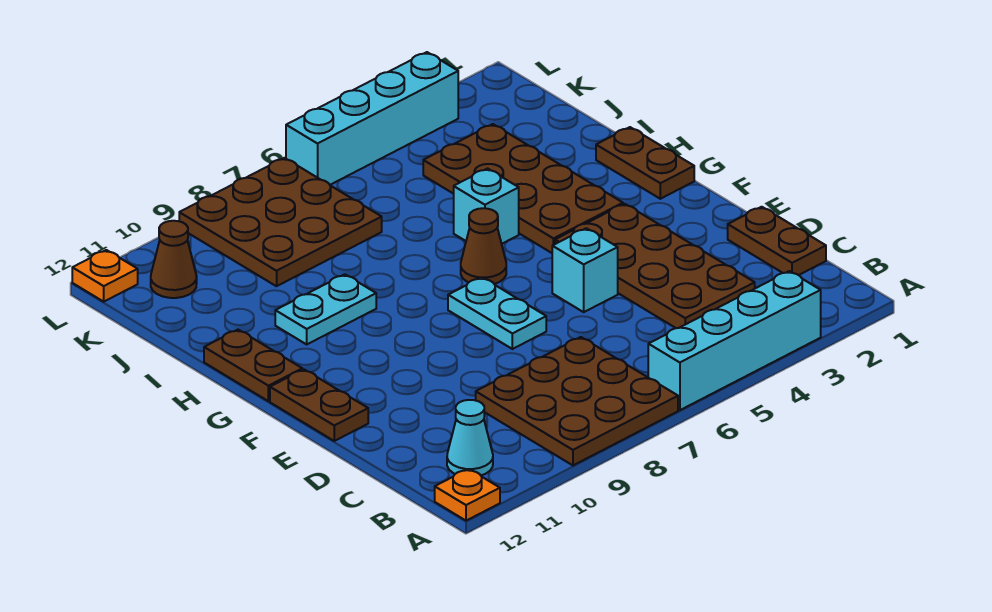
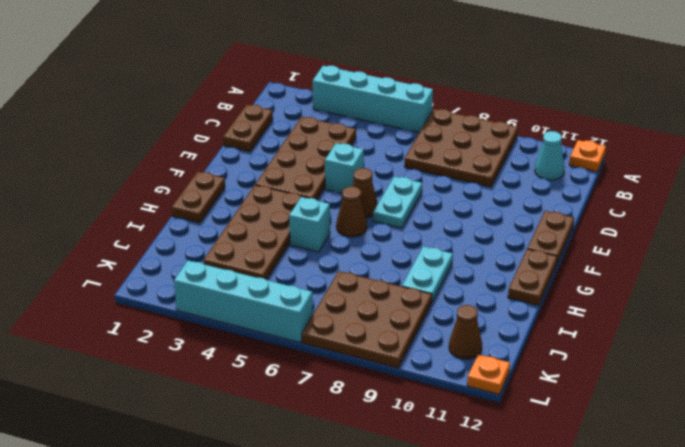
none -> brown cone F6 level 1
cyan plate H9:H10 level 1 -> cyan plate H9:I9 level 1

